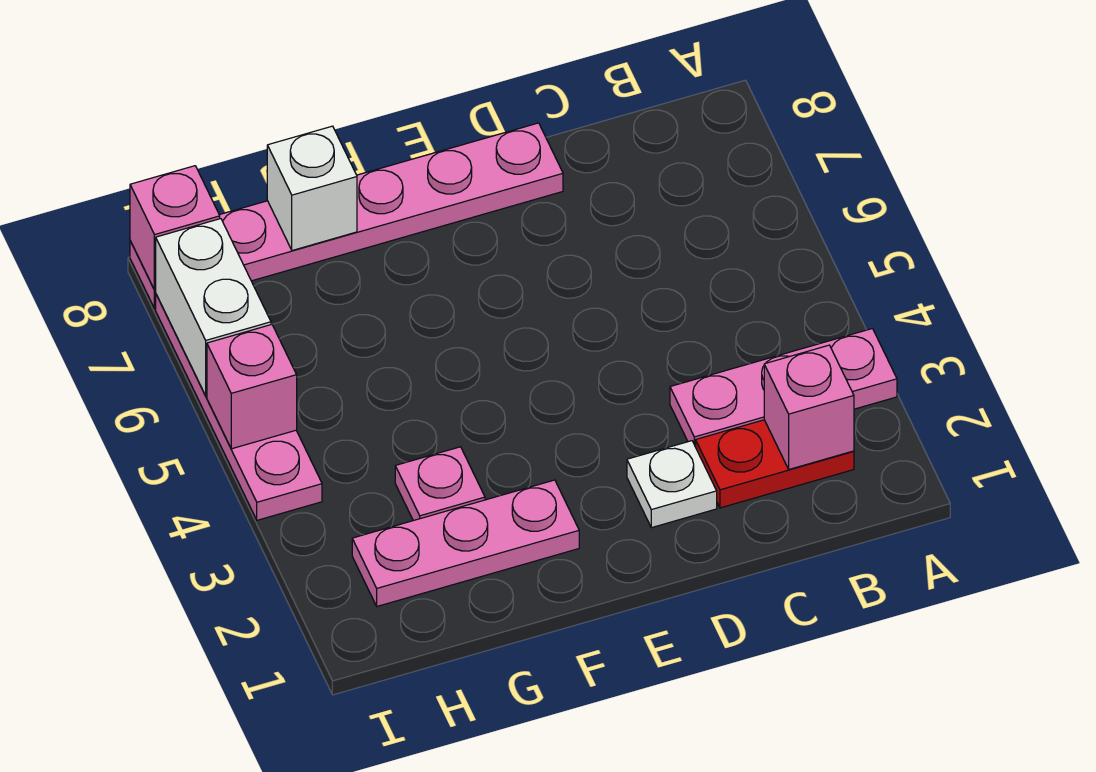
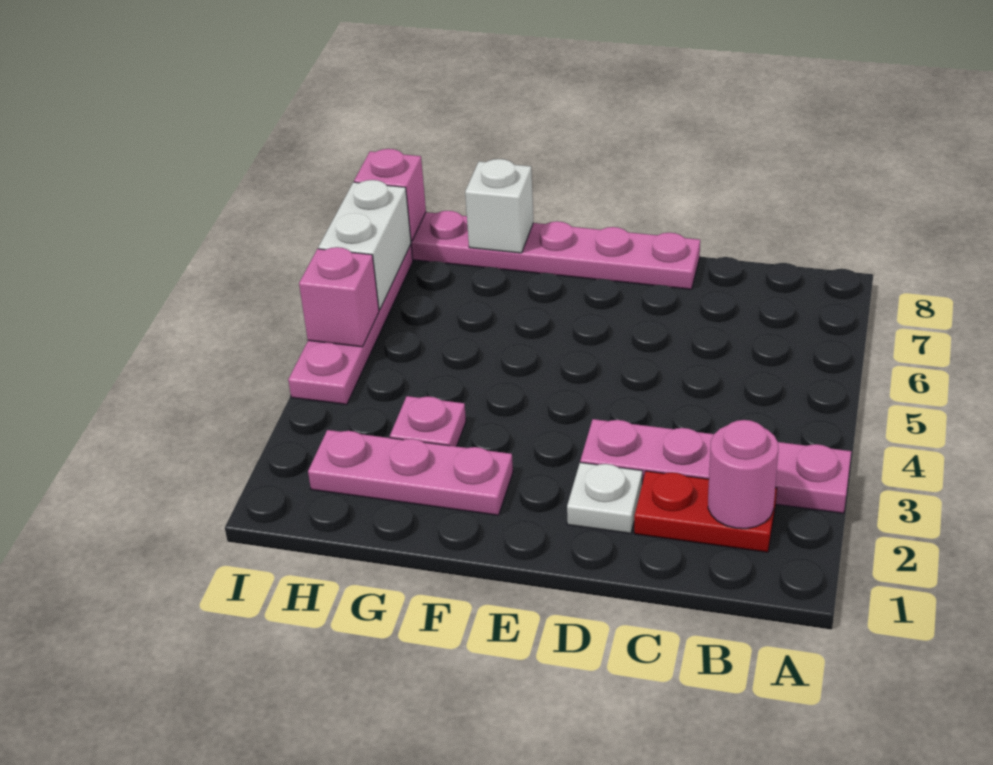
pink plate A3:C3 level 1 -> pink plate A3:D3 level 1
pink brick B2 level 2 -> pink round brick B2 level 2

